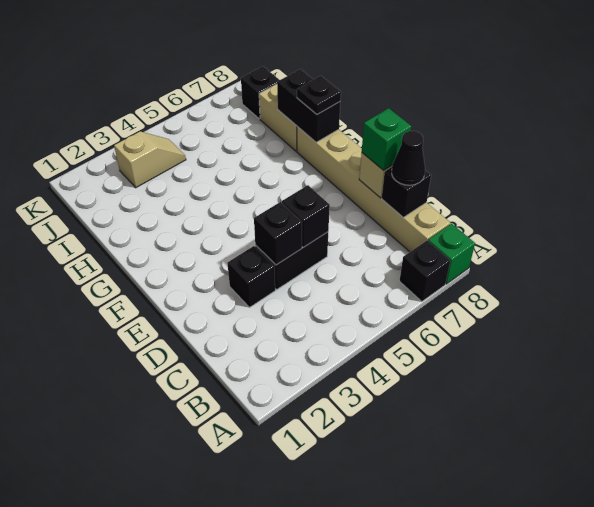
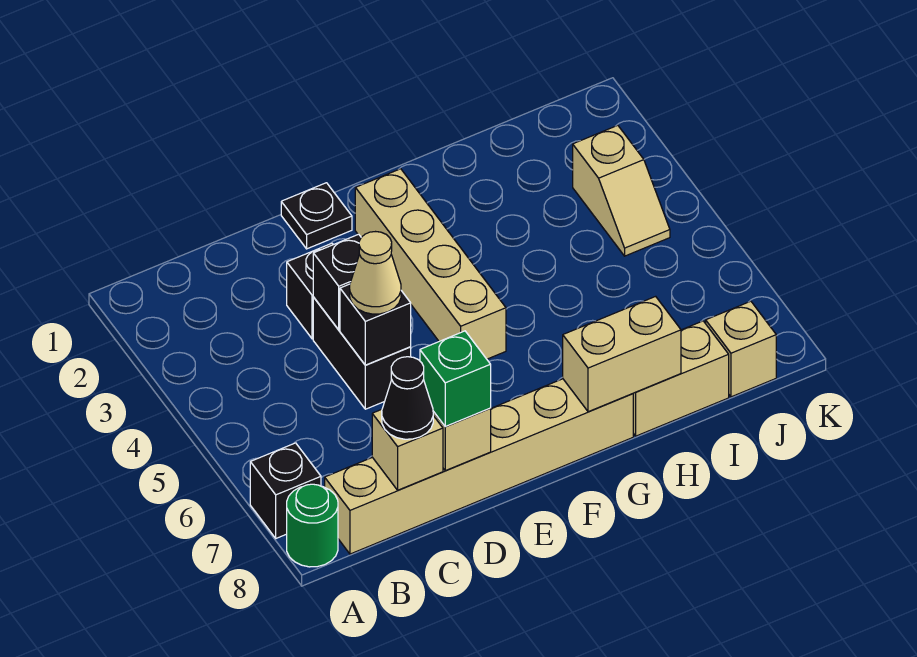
green brick A8 level 1 -> green round brick A8 level 1
black brick C8 level 2 -> tan brick C8 level 2
none -> tan cone D5 level 3
none -> tan brick F2:F5 level 1
black brick G8:H8 level 2 -> tan brick G8:H8 level 2
black plate G8 level 3 -> black plate E1 level 1
black brick J8 level 1 -> tan brick J8 level 1

